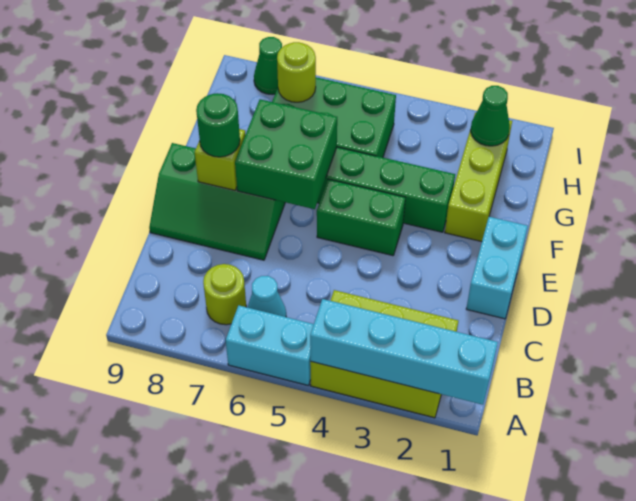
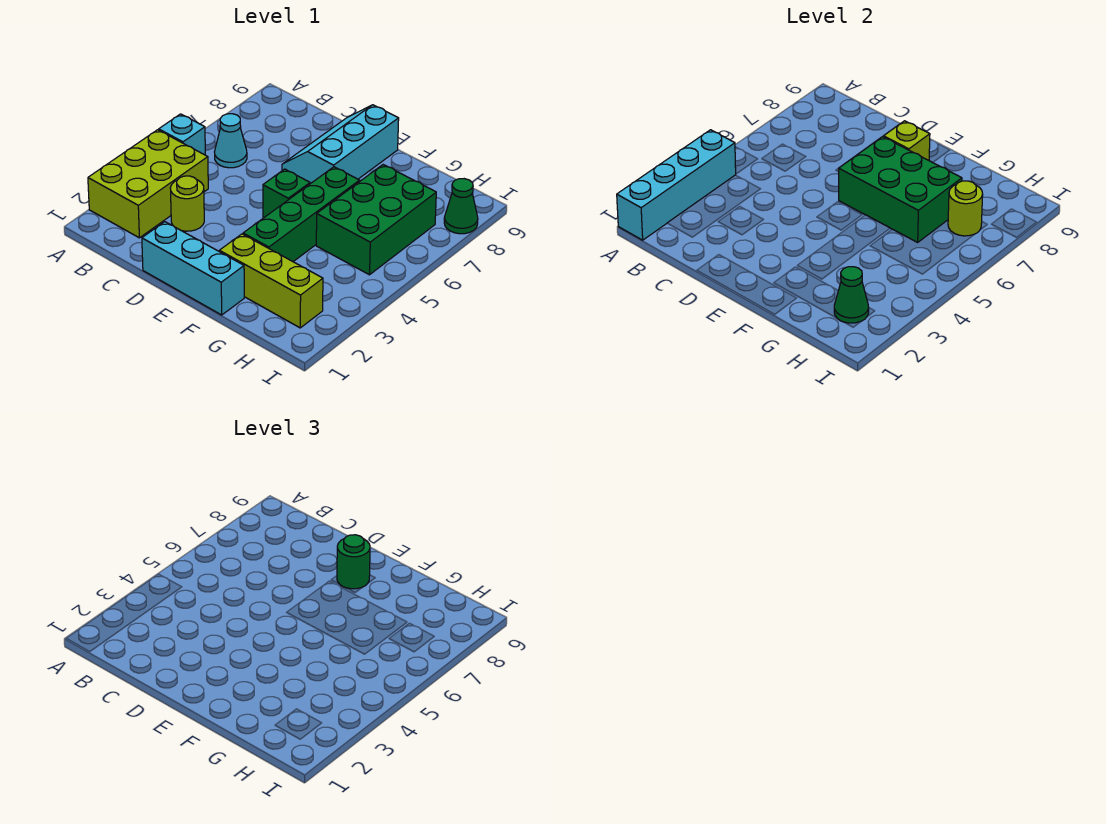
cyan brick A5:A6 level 1 -> cyan brick A5 level 1
lime round brick B7 level 1 -> lime round brick C3 level 1
cyan brick D1:E1 level 1 -> cyan brick D1:F1 level 1
green slope D7:E9 level 1 top E -> cyan slope D7:E9 level 1 top E
green brick E4:E5 level 1 -> green brick E5 level 1
green brick E6:F7 level 2 -> green brick E6:G7 level 2

